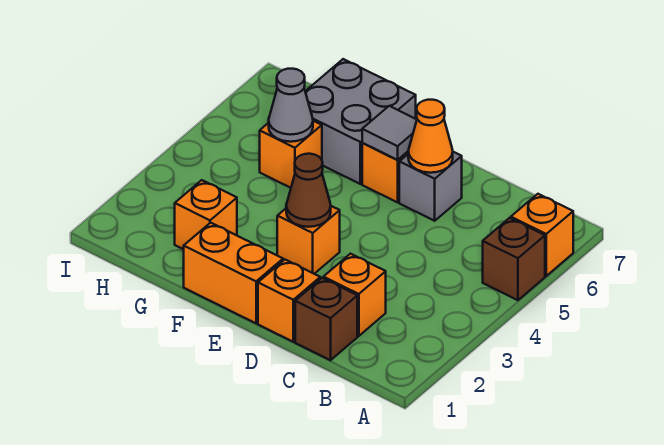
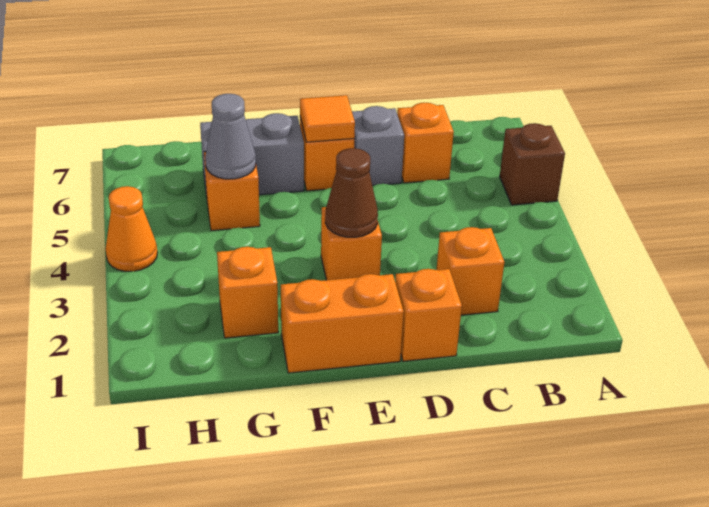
orange brick A6 level 1 -> orange brick C6 level 1
brown brick C1 level 1 -> none
orange cone D6 level 2 -> orange cone I4 level 1
grey tile E6 level 2 -> orange tile E6 level 2
grey brick F6:G7 level 1 -> grey brick F6:G6 level 1

